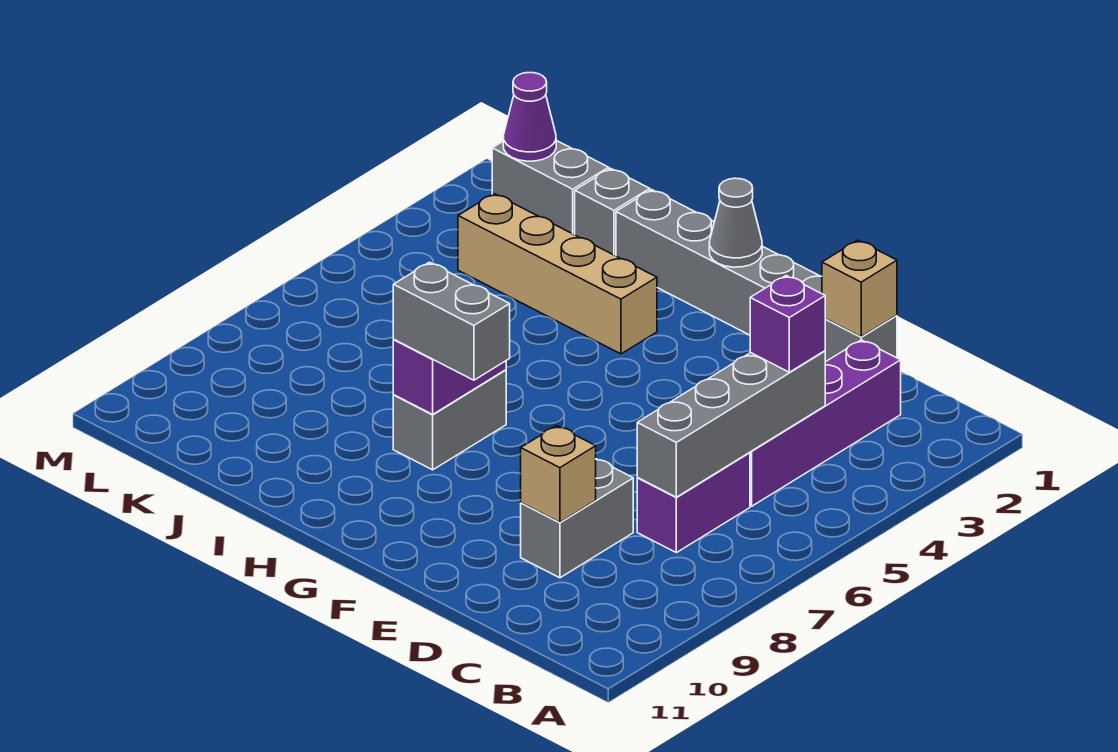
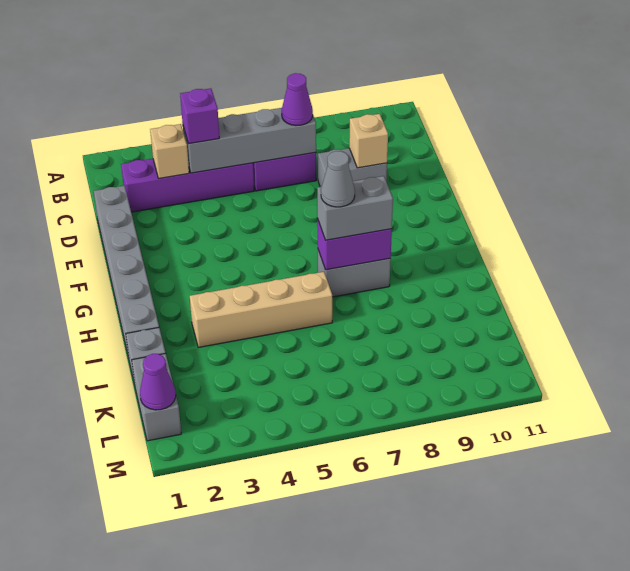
none -> purple cone C7 level 3
tan brick D1 level 2 -> tan brick C3 level 2
grey cone G1 level 2 -> grey cone H7 level 4
grey brick G8:H8 level 3 -> grey brick H7:H8 level 3
tan brick H3:K3 level 1 -> tan brick I3:I6 level 1

